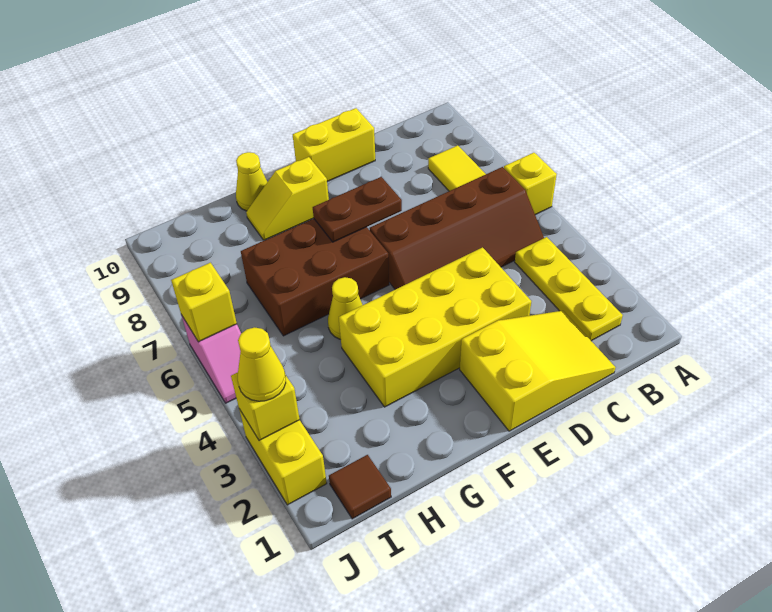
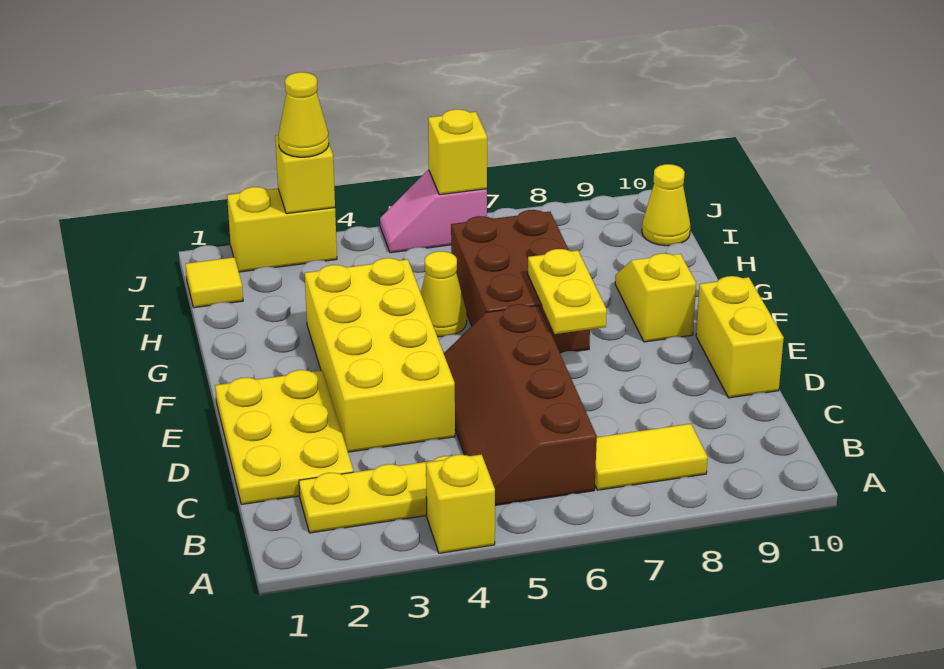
yellow brick A6 level 1 -> yellow brick A4 level 1
yellow slope C1:E2 level 1 top E -> yellow plate C1:E2 level 1
brown plate E7:F7 level 2 -> yellow plate E7:F7 level 2
yellow cone G10 level 1 -> yellow cone I10 level 1
brown tile I1 level 1 -> yellow tile I1 level 1

